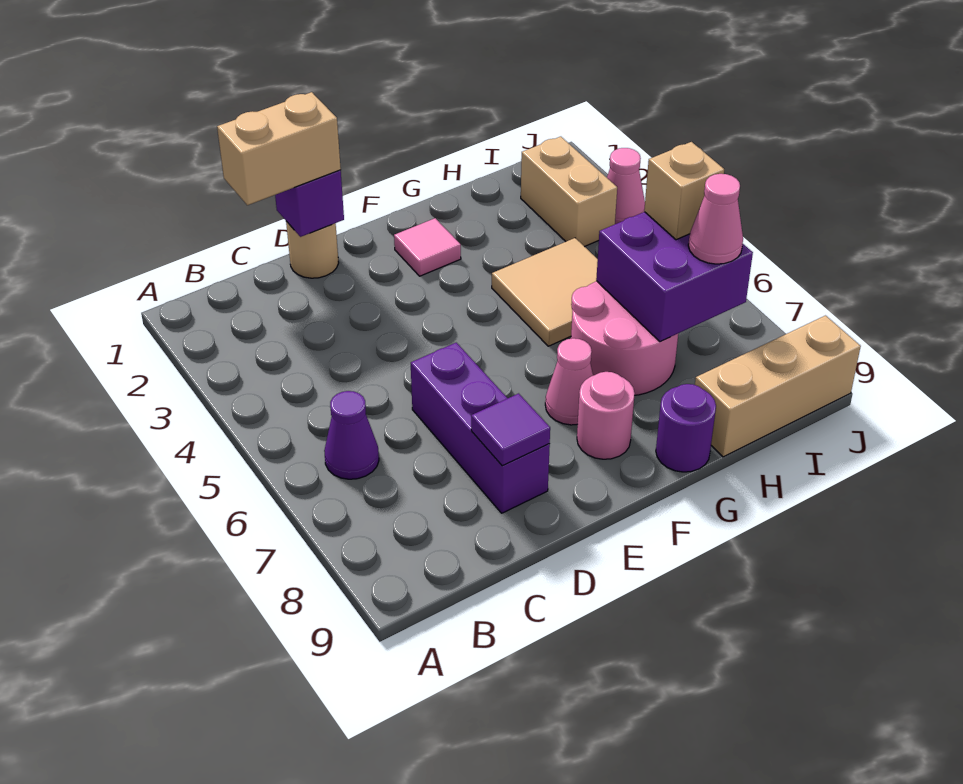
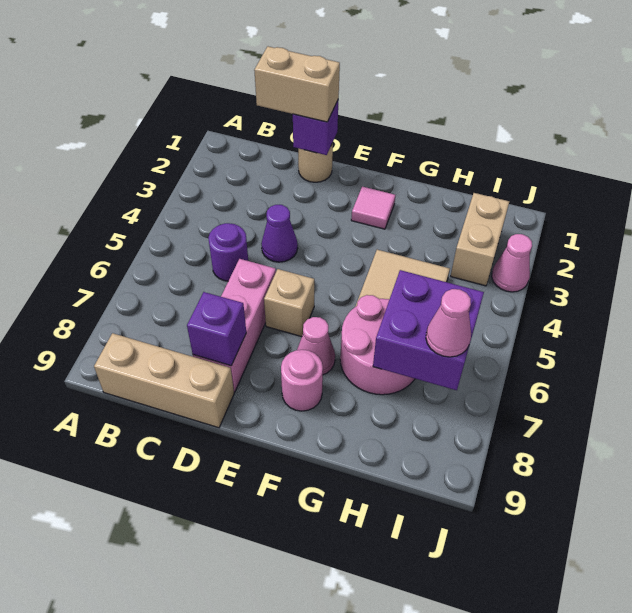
purple cone B6 level 1 -> purple cone D4 level 1
purple brick D6:D8 level 1 -> pink brick D6:D8 level 1
purple tile D8 level 2 -> purple brick D8 level 2
purple round brick G9 level 1 -> purple round brick C5 level 1
tan brick H9:J9 level 1 -> tan brick B9:D9 level 1
tan brick I6 level 3 -> tan brick E6 level 1

